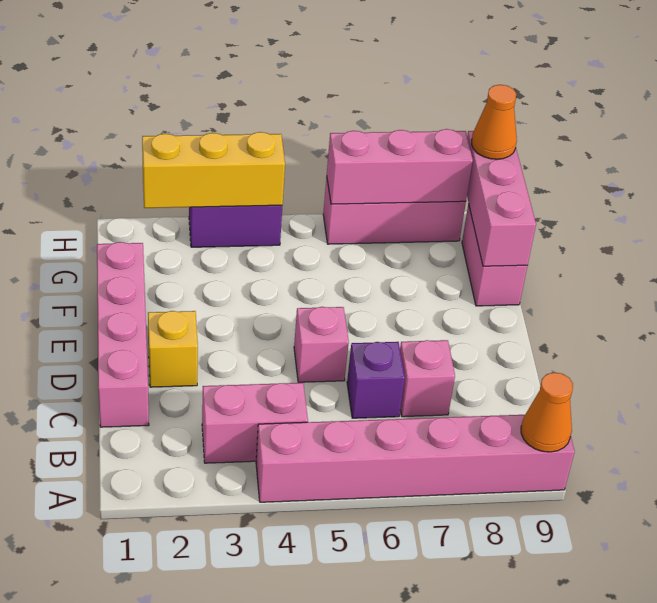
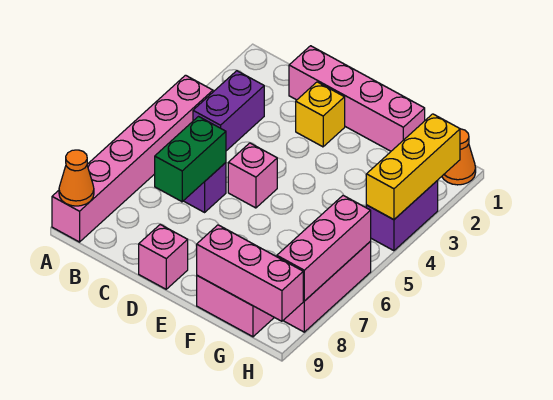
pink brick B3:B4 level 1 -> purple brick B3:B4 level 1
none -> green brick C6:C7 level 2
pink brick C7 level 1 -> pink brick D9 level 1
orange cone H9 level 3 -> orange cone H1 level 1

